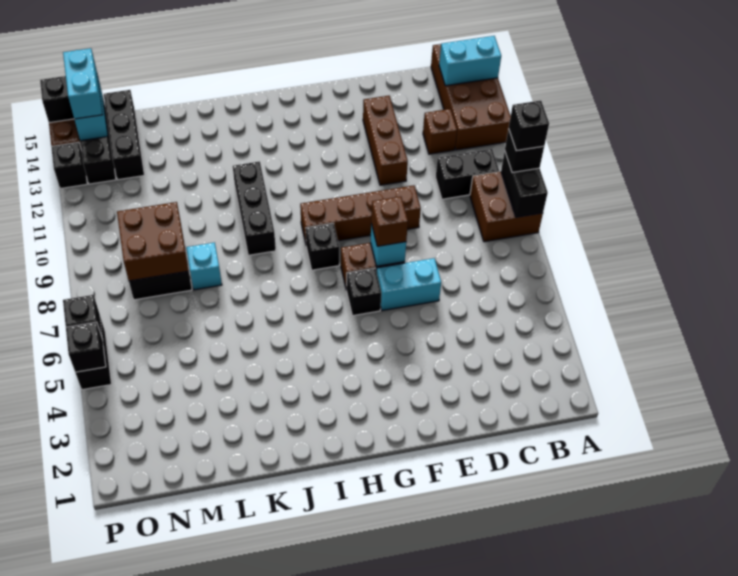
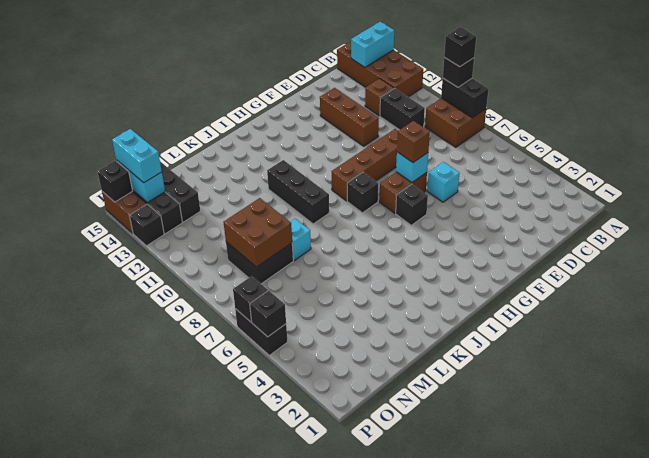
black brick B10:C10 level 1 -> black brick C10:C11 level 1
cyan brick E6:F6 level 1 -> cyan brick E6 level 1

